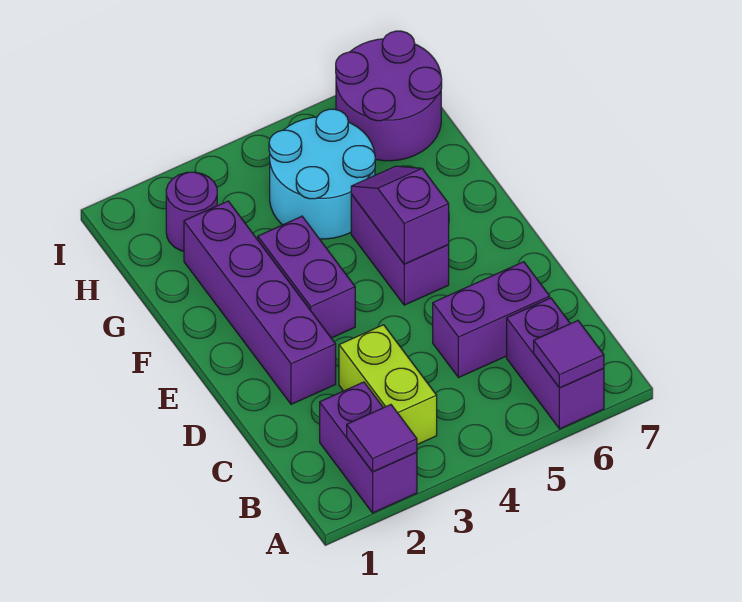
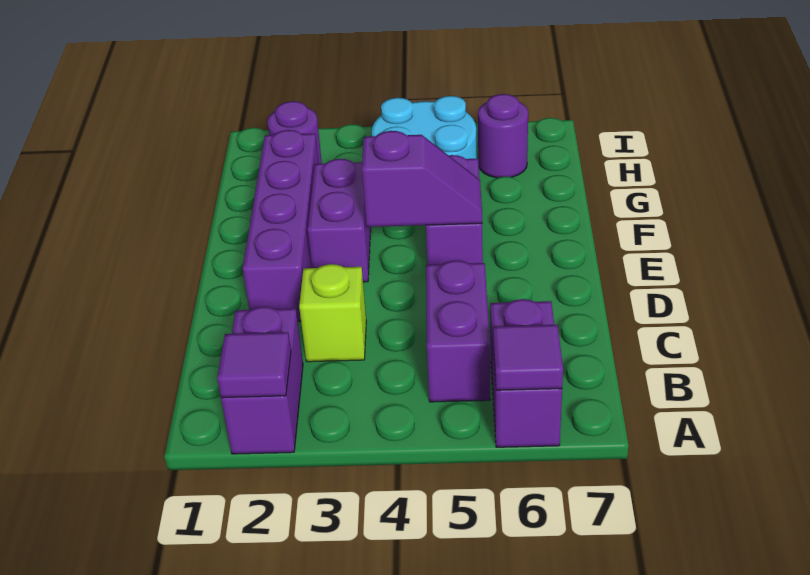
lime brick B3:C3 level 1 -> lime brick C3 level 1
purple brick C5:C6 level 1 -> purple brick B5:C5 level 1
purple slope E5:F5 level 2 top E -> purple slope E4:E5 level 2 top 4
purple round brick H6:I7 level 1 -> purple round brick H6 level 1

